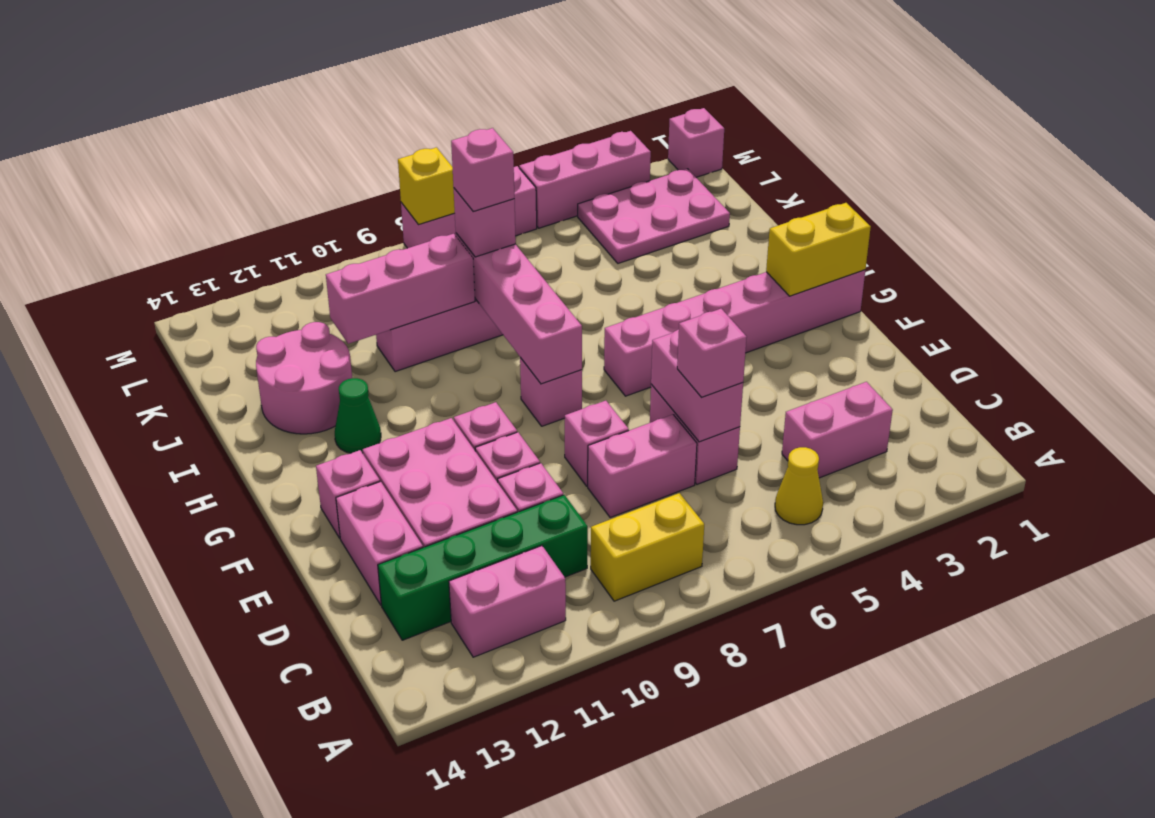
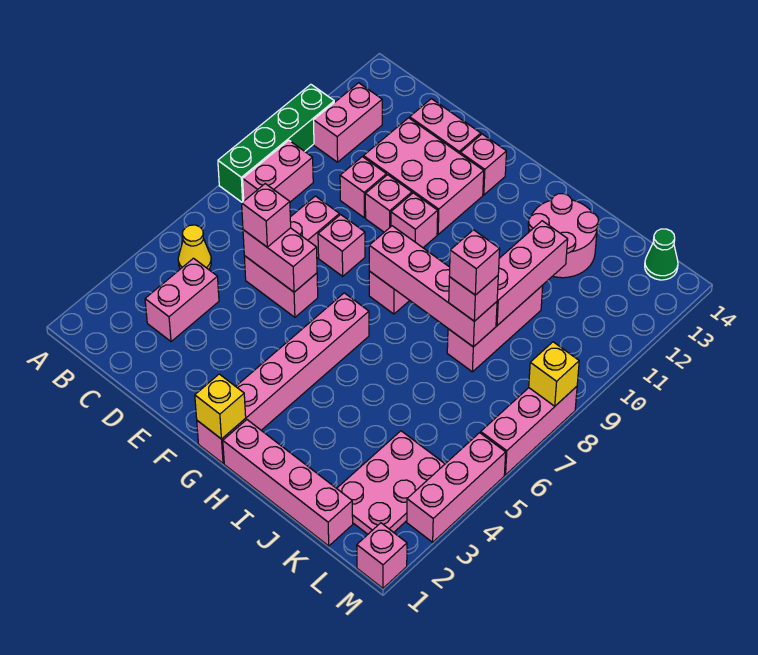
yellow brick B8:B9 level 1 -> pink brick B8:B9 level 1
green brick C10:C13 level 1 -> green brick A8:A11 level 1
yellow brick G1:G2 level 2 -> yellow brick G1 level 2
none -> pink brick H1:K1 level 1
green cone H12 level 1 -> green cone L14 level 1

